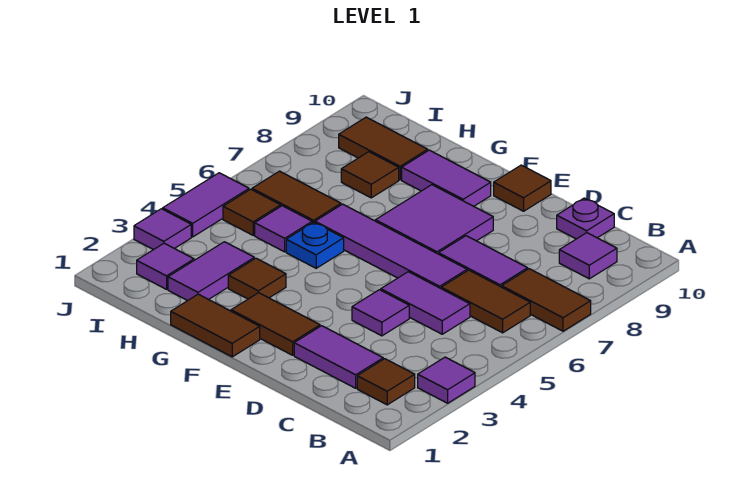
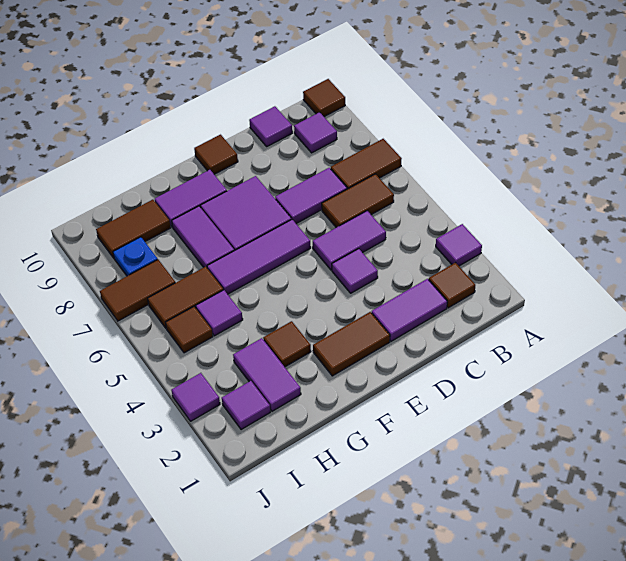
purple plate C10 level 1 -> purple tile C10 level 1
purple tile D6:G6 level 1 -> purple tile E6:G6 level 1
brown tile F1:G1 level 1 -> brown tile I7:J7 level 1
blue plate G5 level 1 -> blue plate I8 level 1
brown tile H8 level 1 -> brown tile A10 level 1
purple tile J4:J5 level 1 -> purple tile G7:G8 level 1

